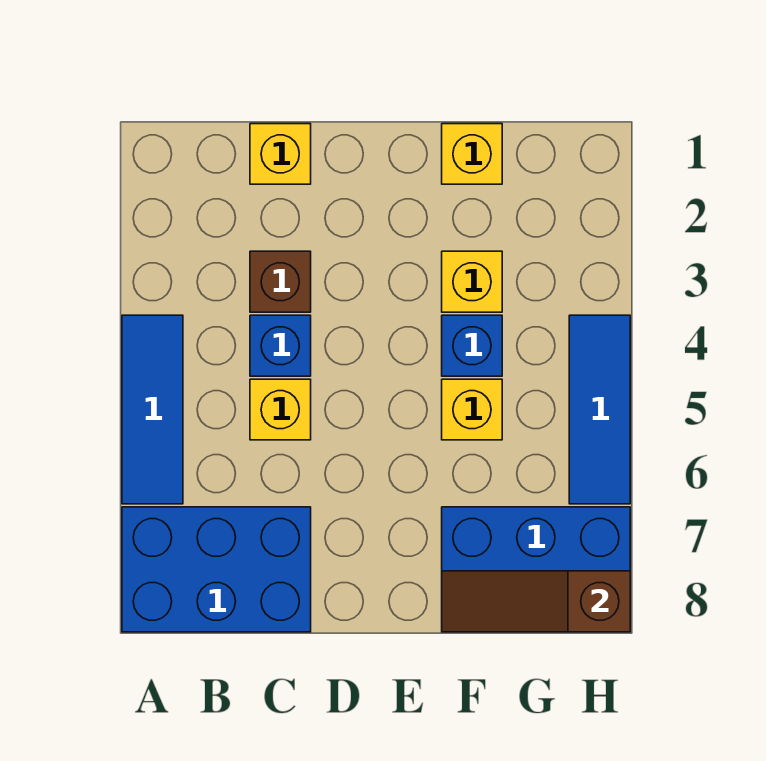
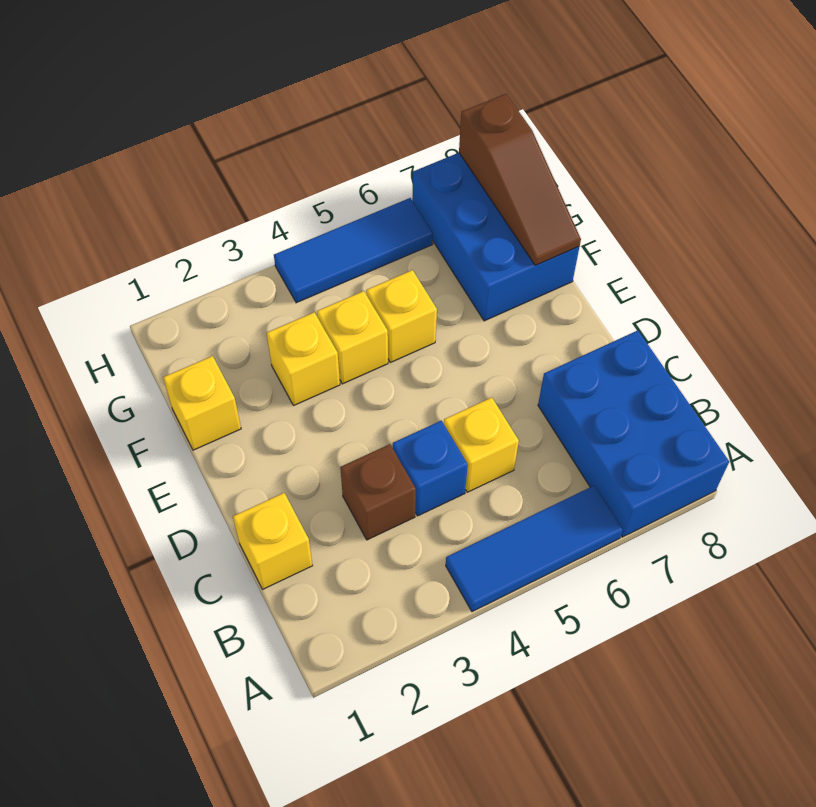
blue brick F4 level 1 -> yellow brick F4 level 1

